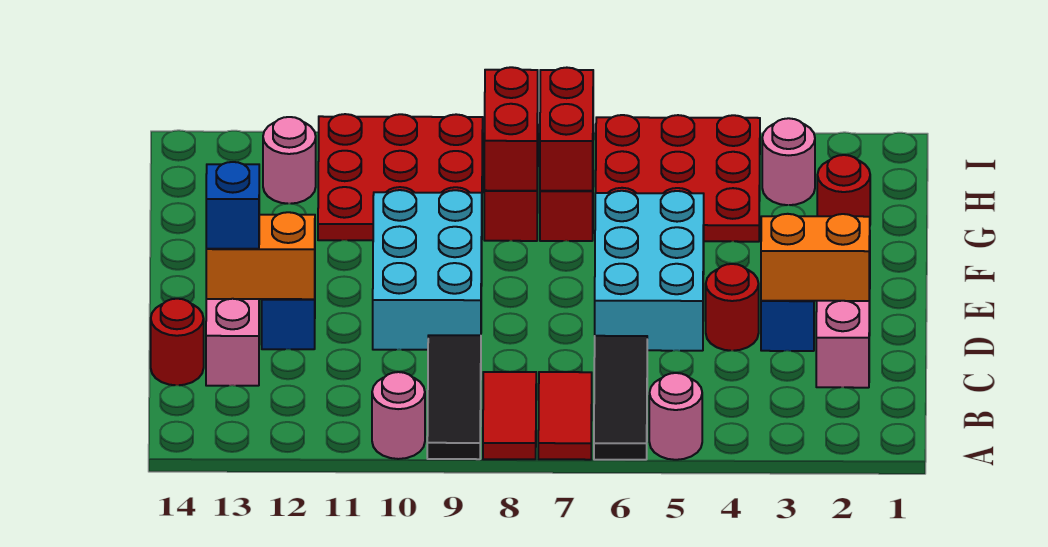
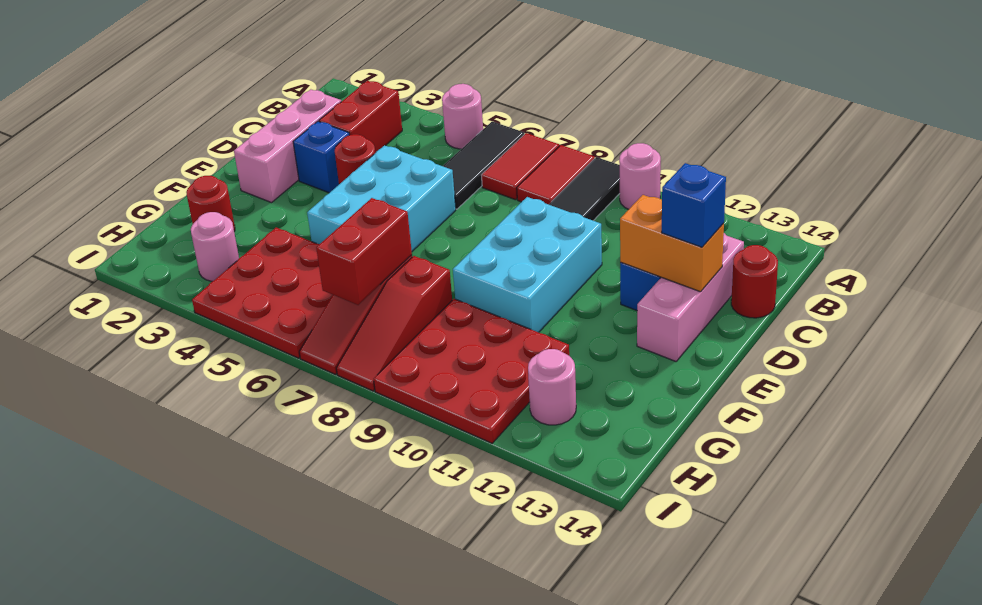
orange brick D2:D3 level 2 -> none
red brick G8:H8 level 2 -> red brick B3:C3 level 1

